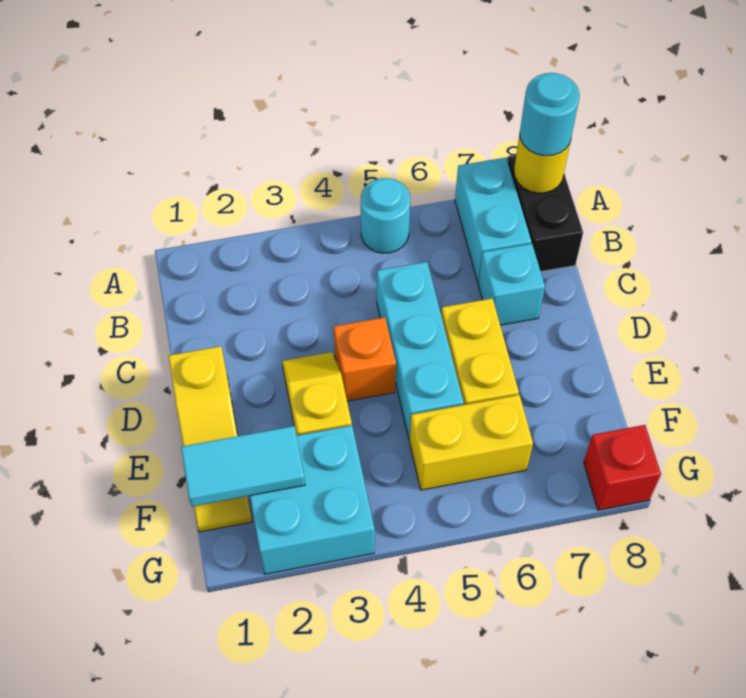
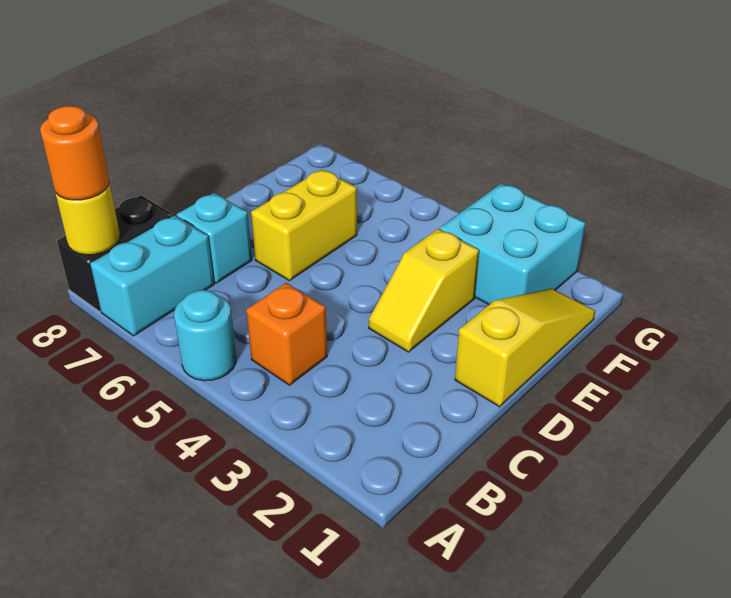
cyan round brick A8 level 3 -> orange round brick A8 level 3
cyan brick C5:E5 level 1 -> none
orange brick D4 level 1 -> orange brick B4 level 1
cyan tile F1:F2 level 2 -> none
yellow brick F5:F6 level 1 -> none
red brick G8 level 1 -> none

